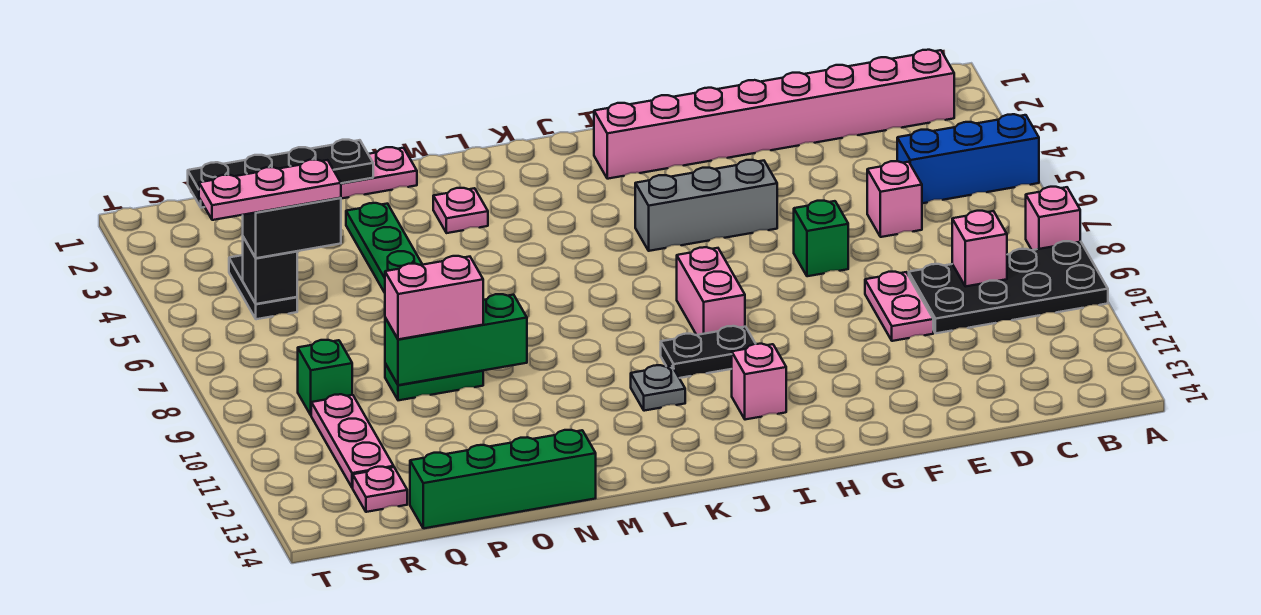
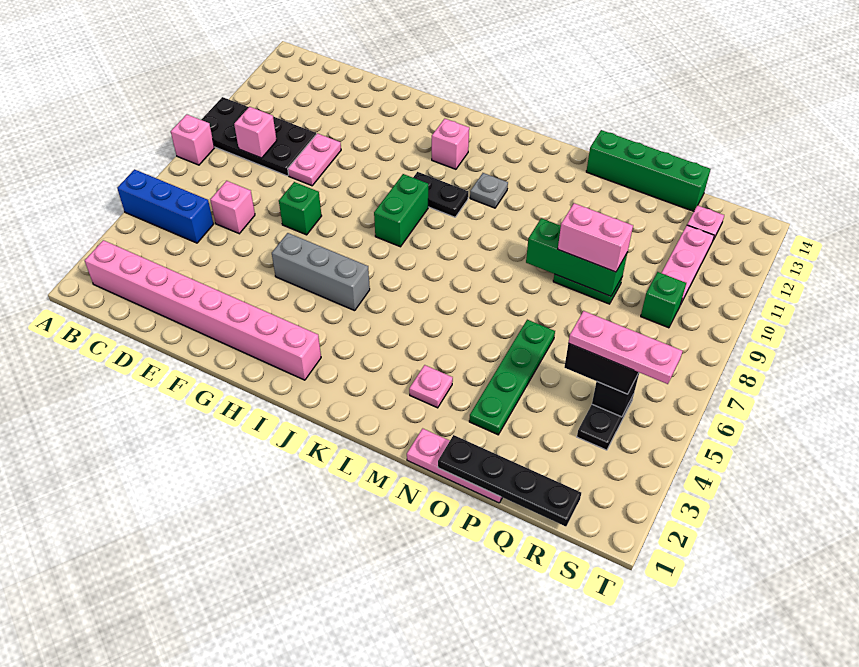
pink brick I8:I9 level 1 -> green brick I8:I9 level 1

